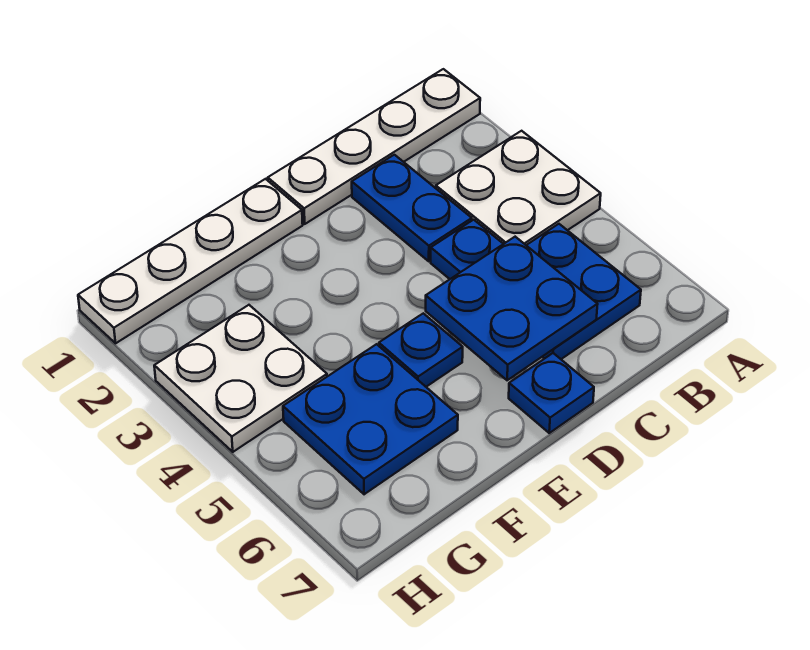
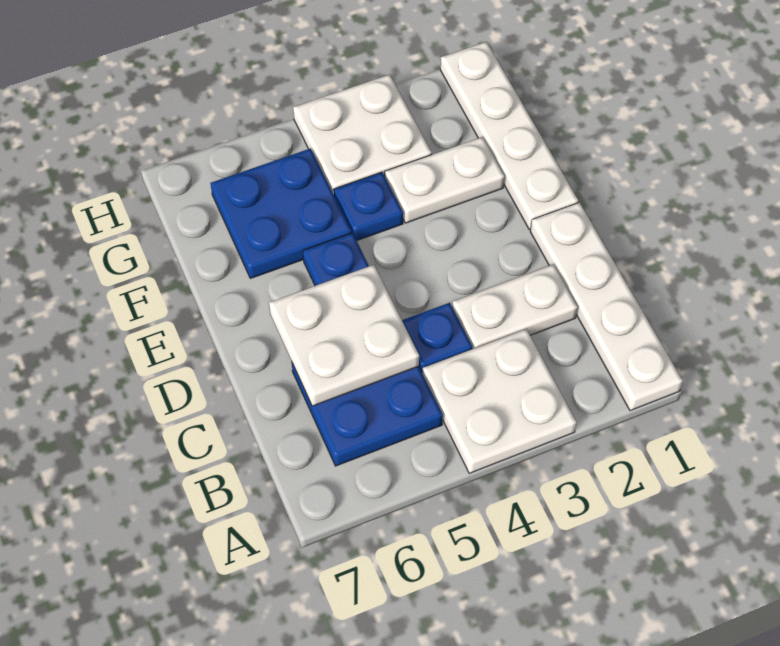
blue plate C2:C3 level 1 -> white plate C2:C3 level 1
blue plate C5:D6 level 2 -> white plate C5:D6 level 2
blue plate D7 level 1 -> blue plate F4 level 1
none -> white plate F2:F3 level 1

